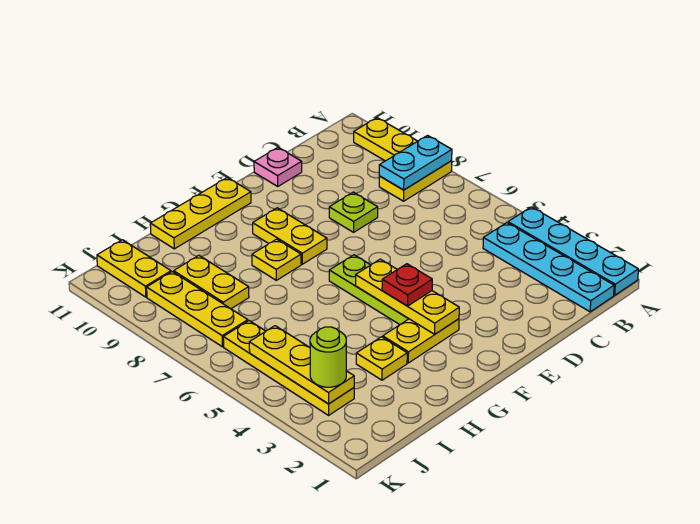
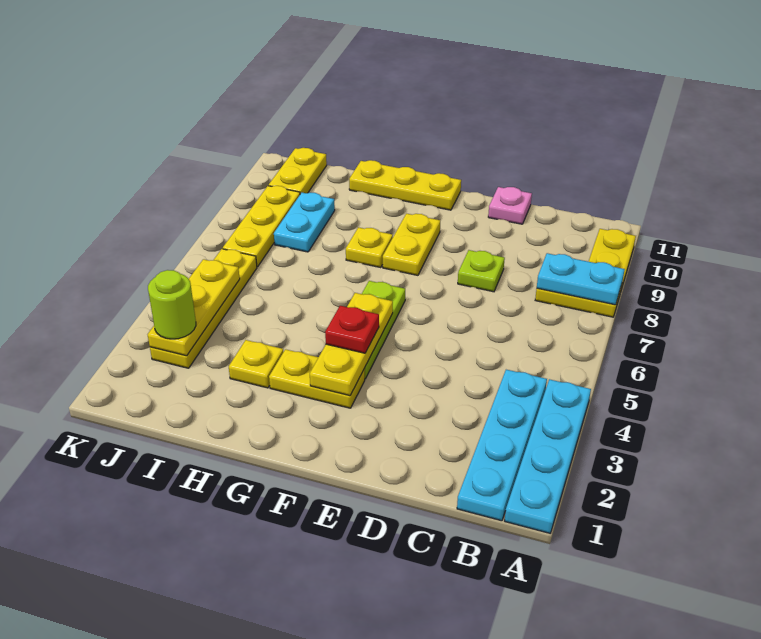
yellow plate I8:I9 level 1 -> cyan plate I8:I9 level 1

